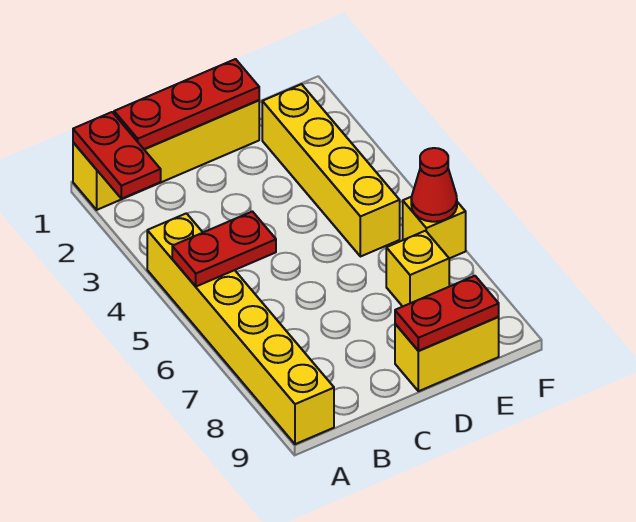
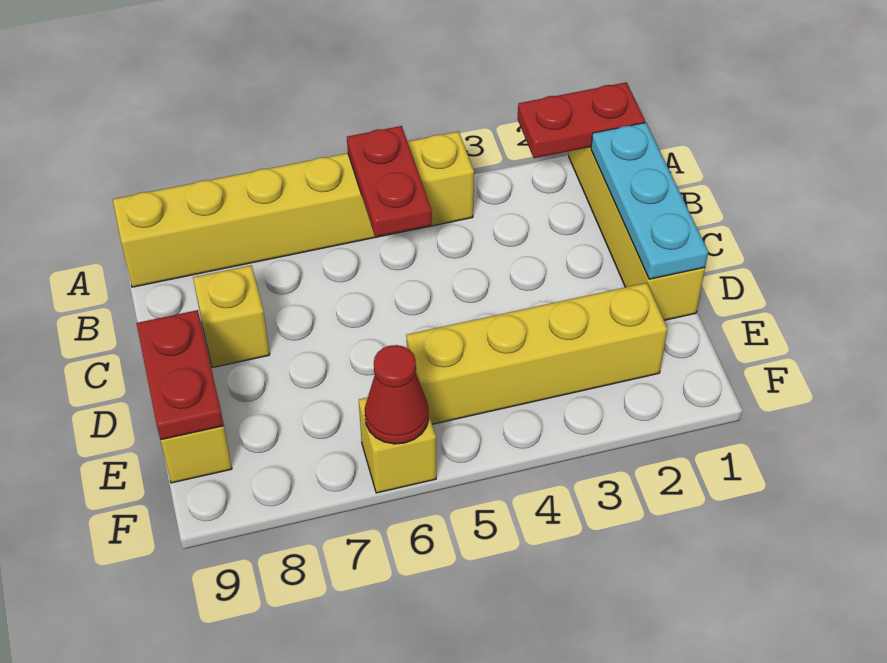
red plate B1:D1 level 2 -> cyan plate B1:D1 level 2
yellow brick E7 level 1 -> yellow brick C8 level 1

